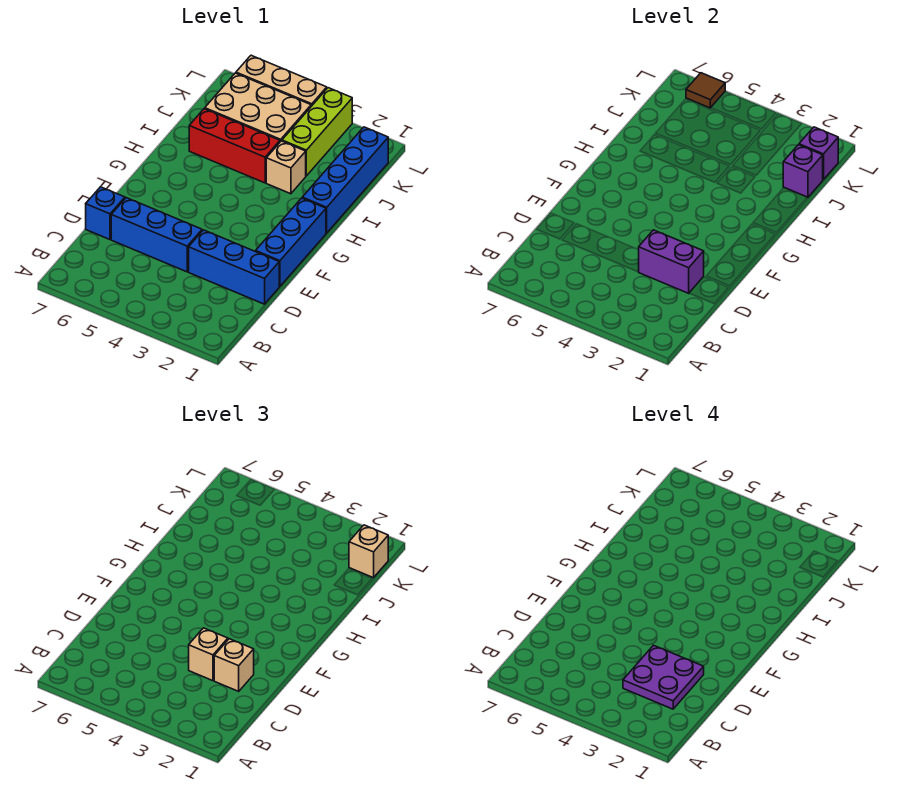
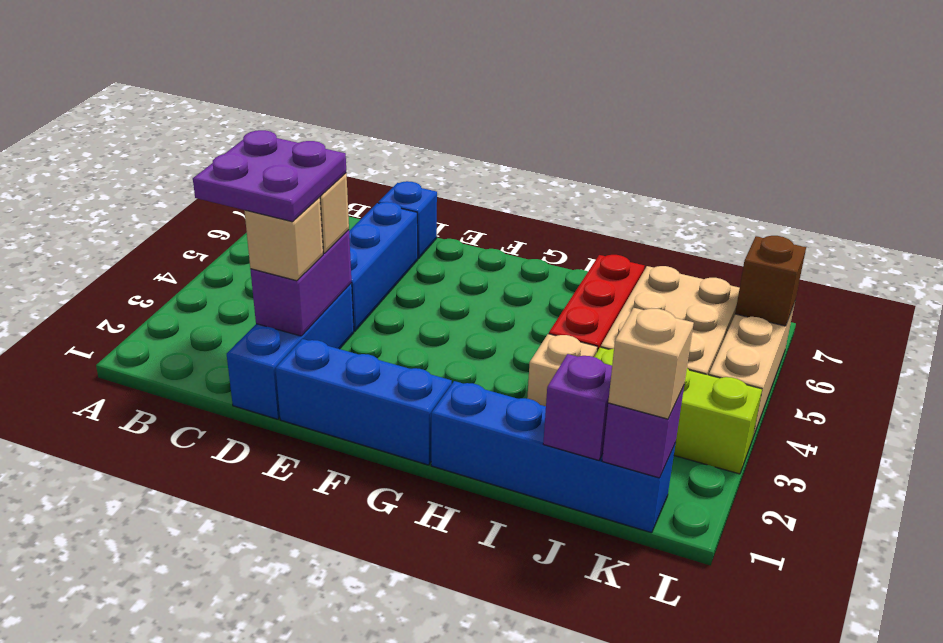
brown tile L6 level 2 -> brown brick L6 level 2

